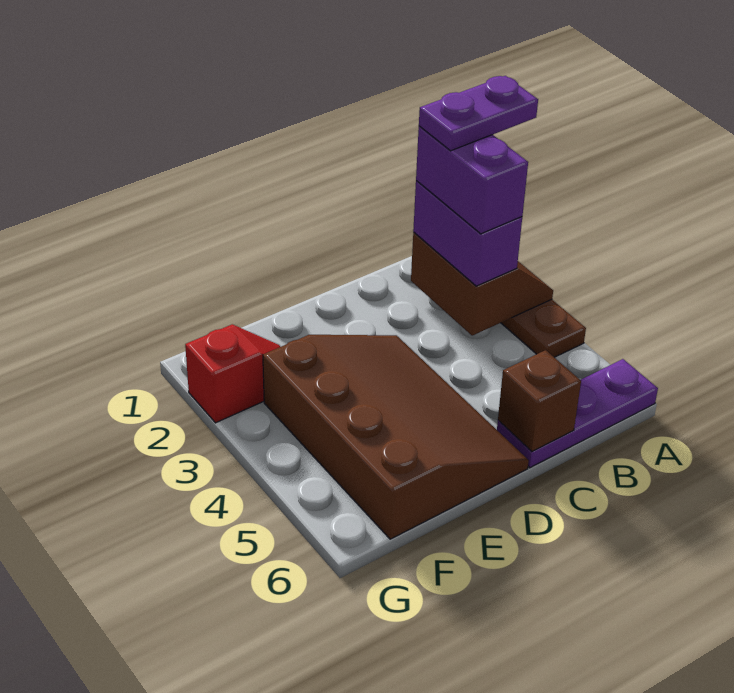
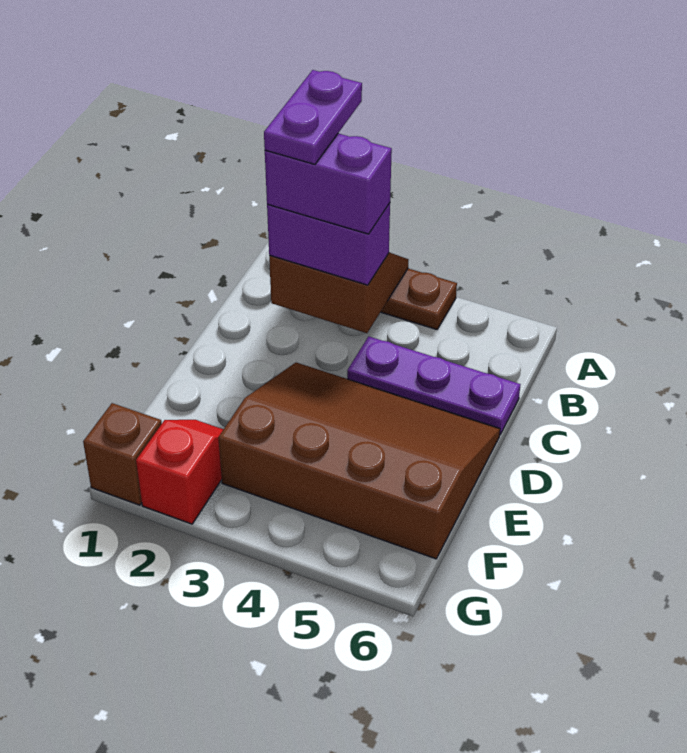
purple plate A6:C6 level 1 -> purple plate C4:C6 level 1
brown brick C6 level 2 -> brown brick G1 level 1

